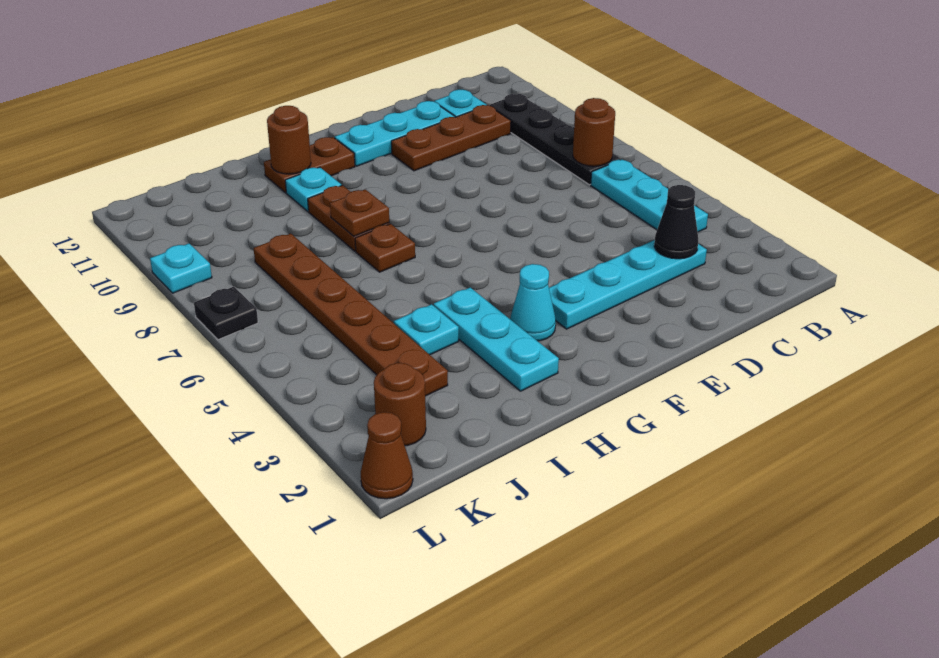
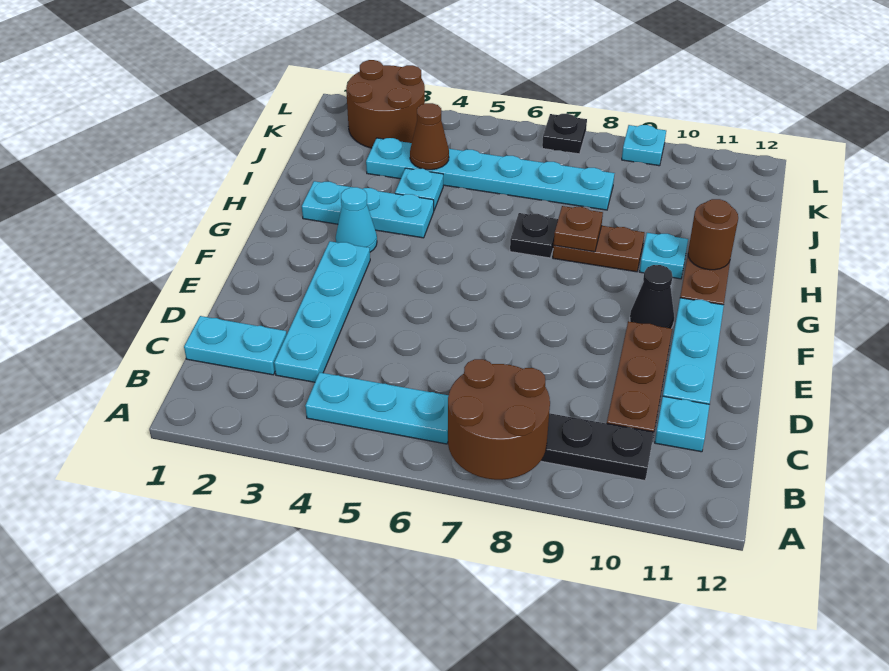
brown round brick B7 level 2 -> brown round brick A7:B8 level 2
none -> cyan plate C1:C2 level 1
black cone C3 level 2 -> black cone F10 level 1
brown plate H7 level 1 -> black plate H7 level 1
brown plate J3:J8 level 1 -> cyan plate J3:J8 level 1
brown round brick K2 level 1 -> brown round brick K2:L3 level 1
brown cone L1 level 1 -> brown cone J4 level 2

